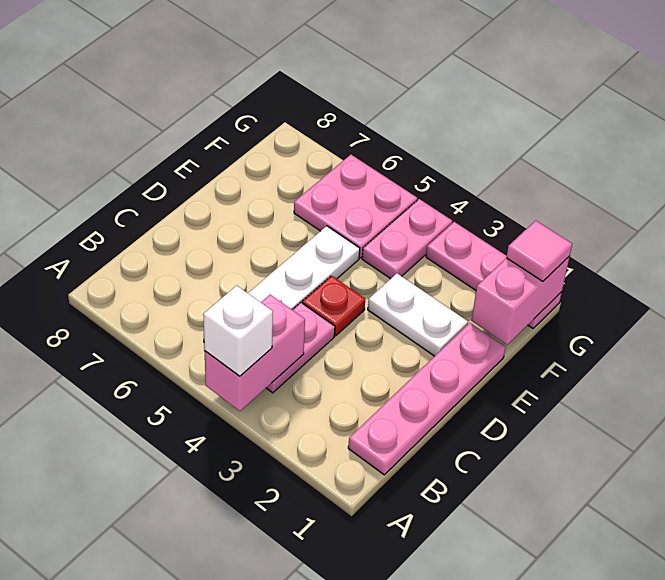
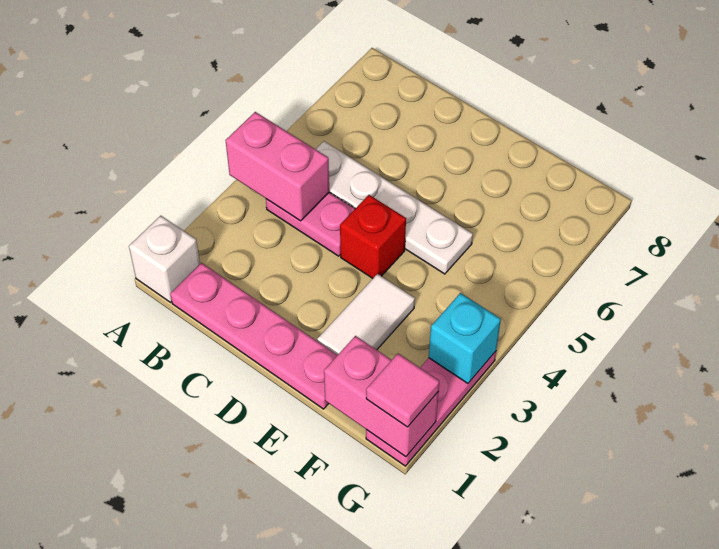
white brick A4 level 3 -> white brick A1 level 1
red plate D4 level 1 -> red brick D4 level 1
white plate E2:E3 level 1 -> white tile E2:E3 level 1
pink plate F4:G4 level 1 -> none
pink plate F5:G6 level 1 -> none
none -> cyan brick G3 level 2

